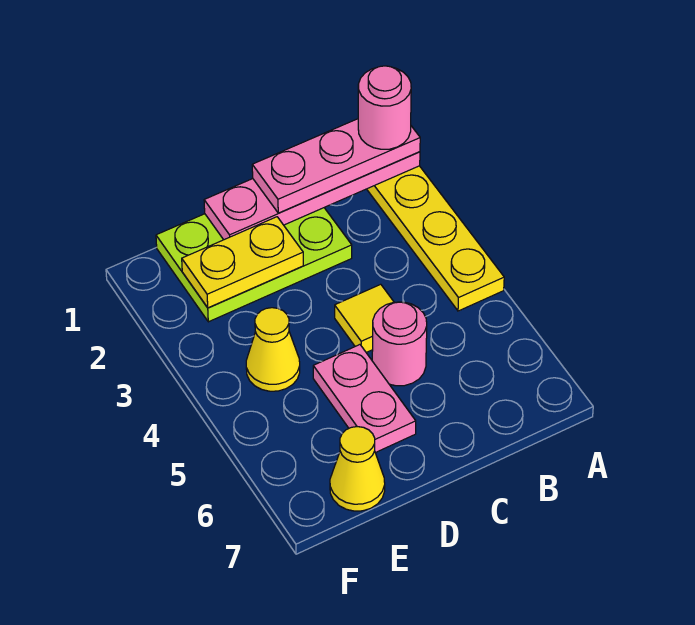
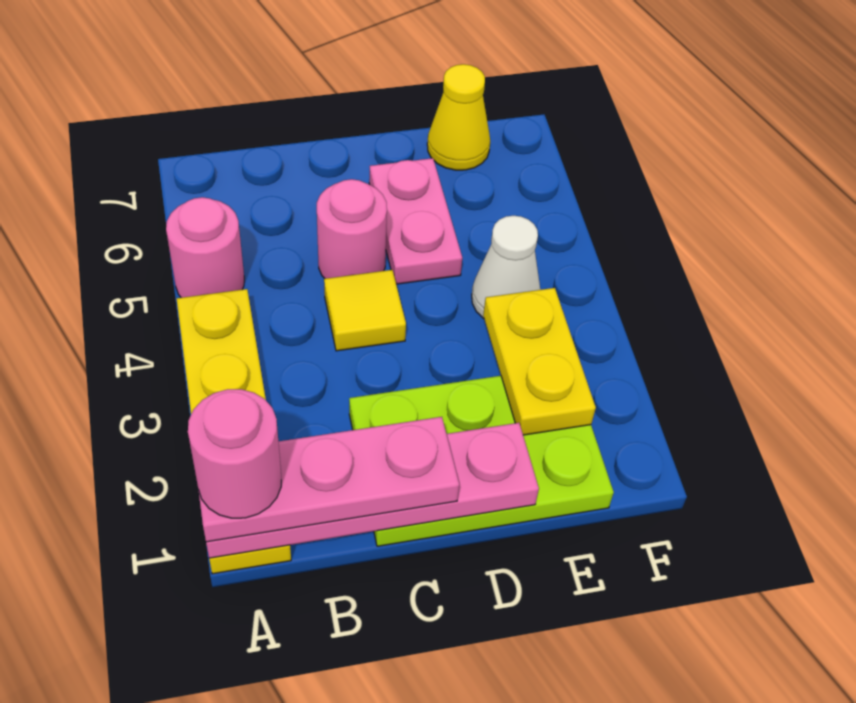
none -> pink round brick A5 level 1
yellow plate D2:E2 level 2 -> yellow plate E2:E3 level 2
yellow cone E4 level 1 -> white cone E4 level 1

